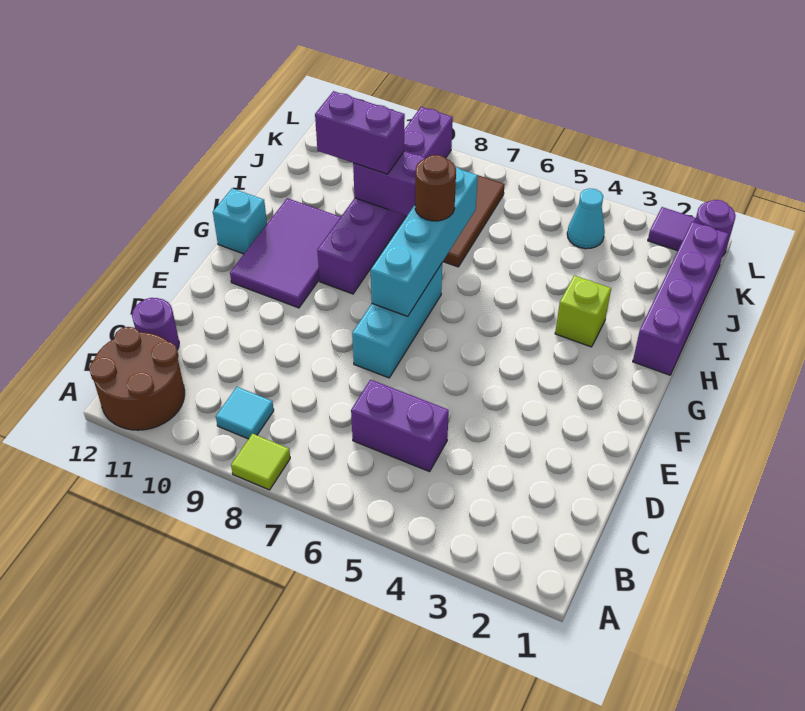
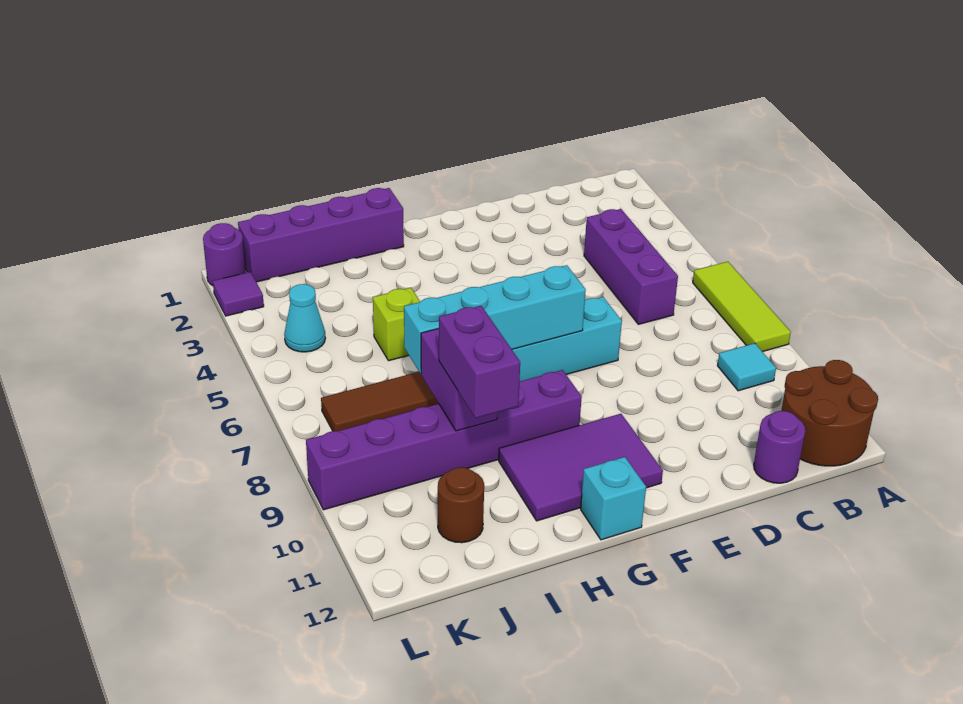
lime tile A8 level 1 -> lime tile A6:A8 level 1
purple brick C5:C6 level 1 -> purple brick C4:C6 level 1
lime brick H3 level 1 -> lime brick I5 level 1
brown round brick H7 level 3 -> brown round brick J11 level 1

